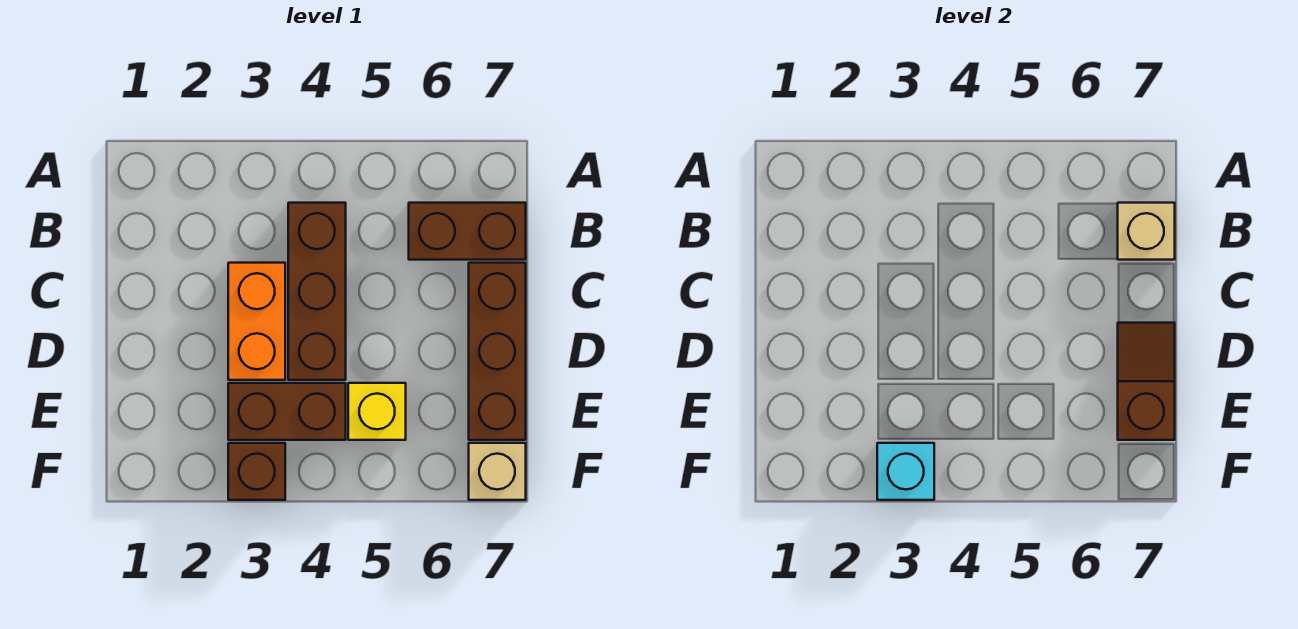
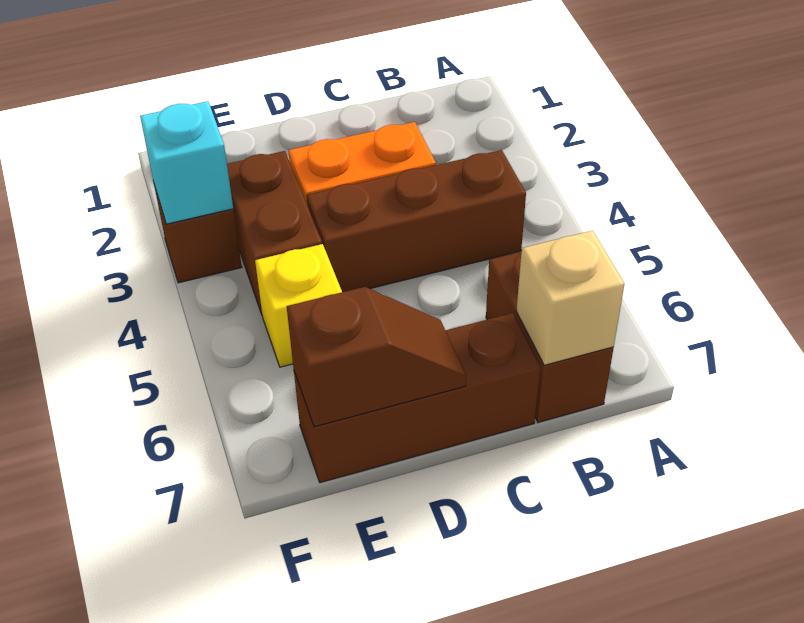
tan brick F7 level 1 -> none

